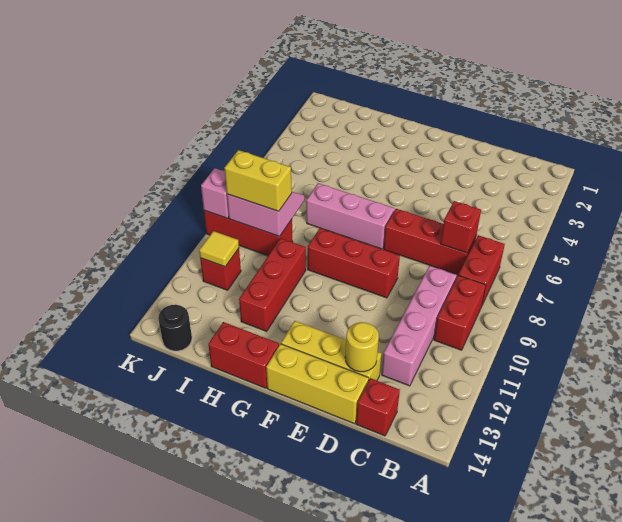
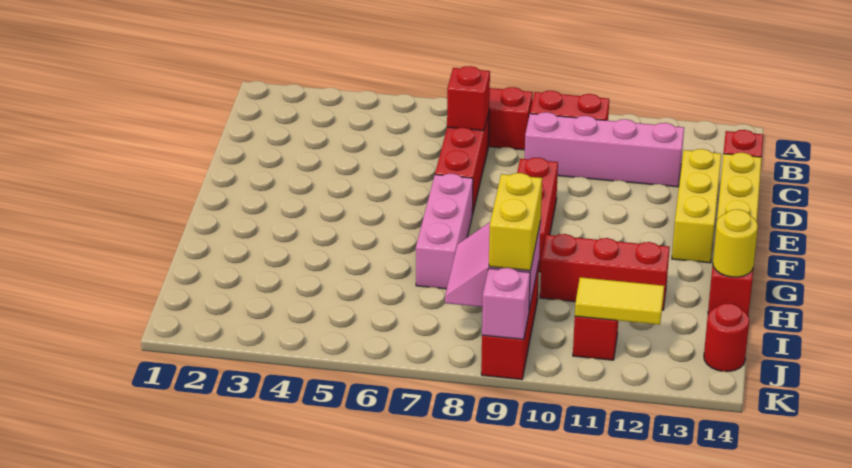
yellow round brick D13 level 2 -> yellow round brick H14 level 2
yellow tile J11 level 2 -> yellow tile J11:J12 level 2
black round brick J14 level 1 -> red round brick J14 level 1

